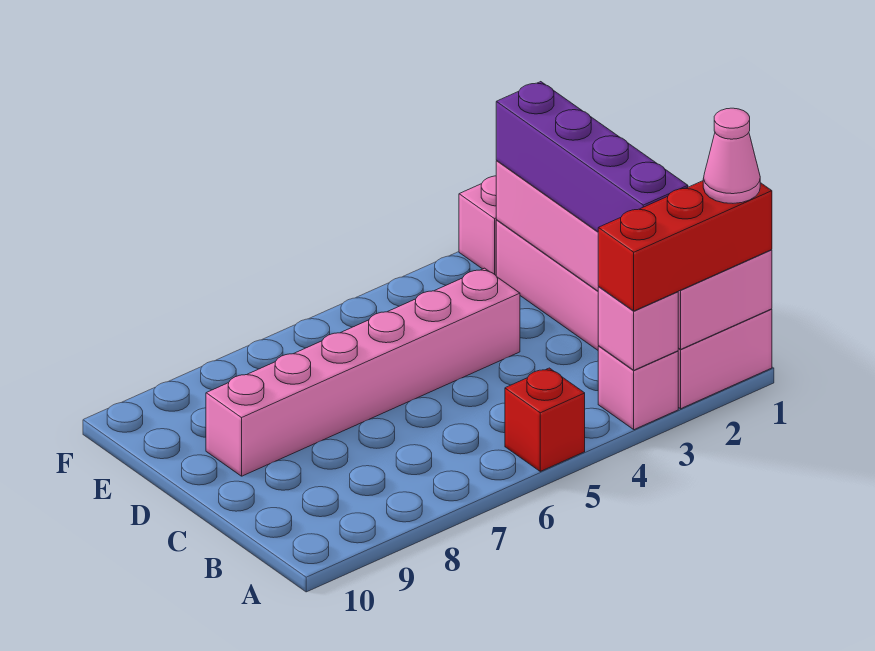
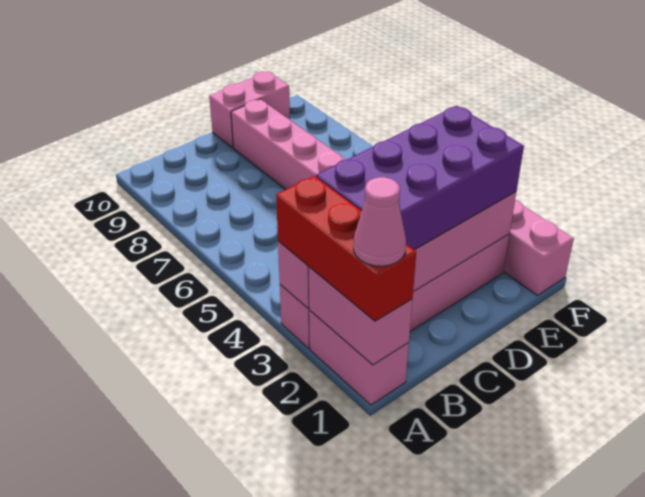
red brick A5 level 1 -> none
purple brick B2:E2 level 3 -> purple brick B2:E3 level 3
none -> pink brick D10:E10 level 1

